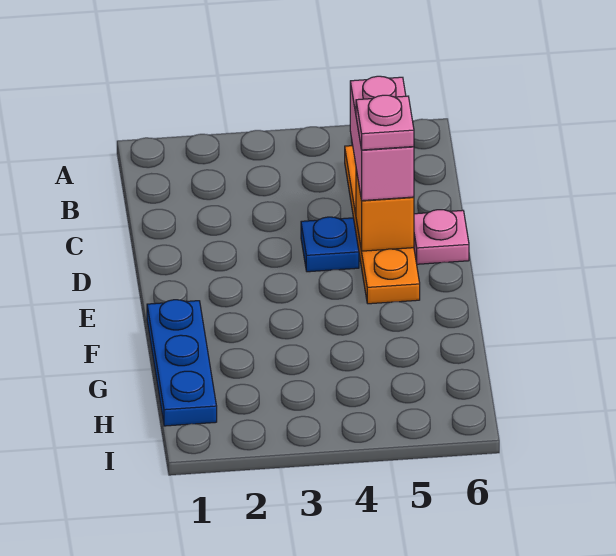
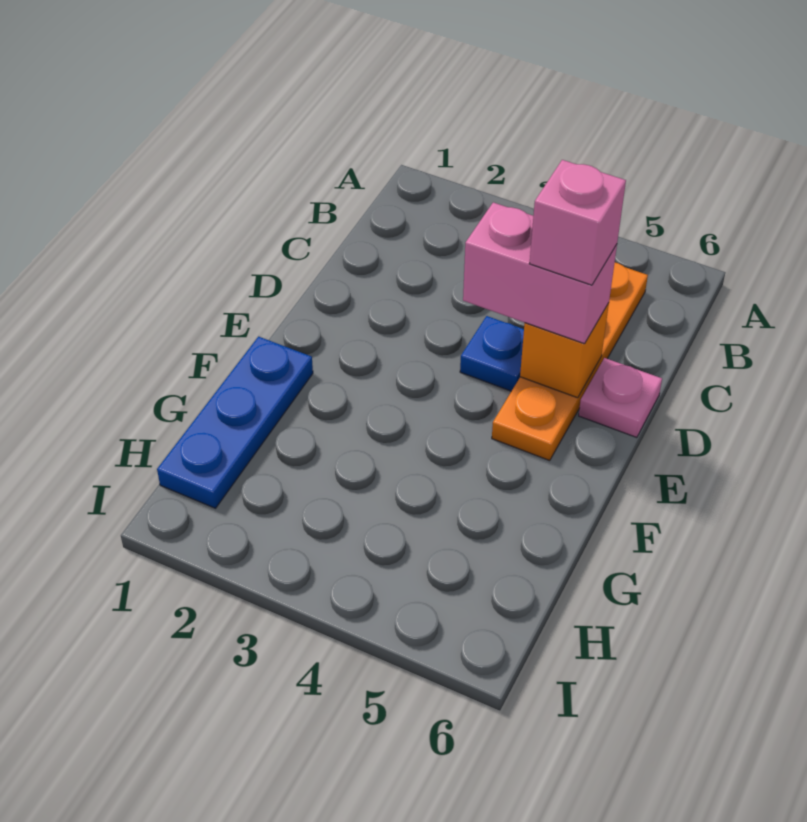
pink brick C5:D5 level 3 -> pink brick D4:D5 level 3
pink plate D5 level 4 -> pink brick D5 level 4

